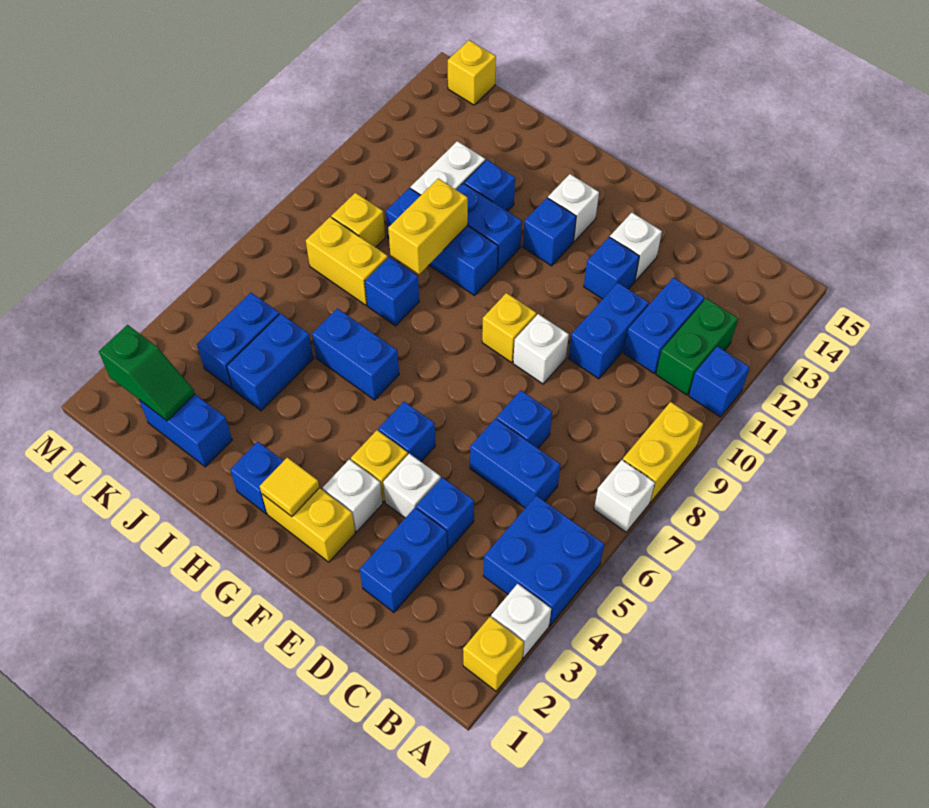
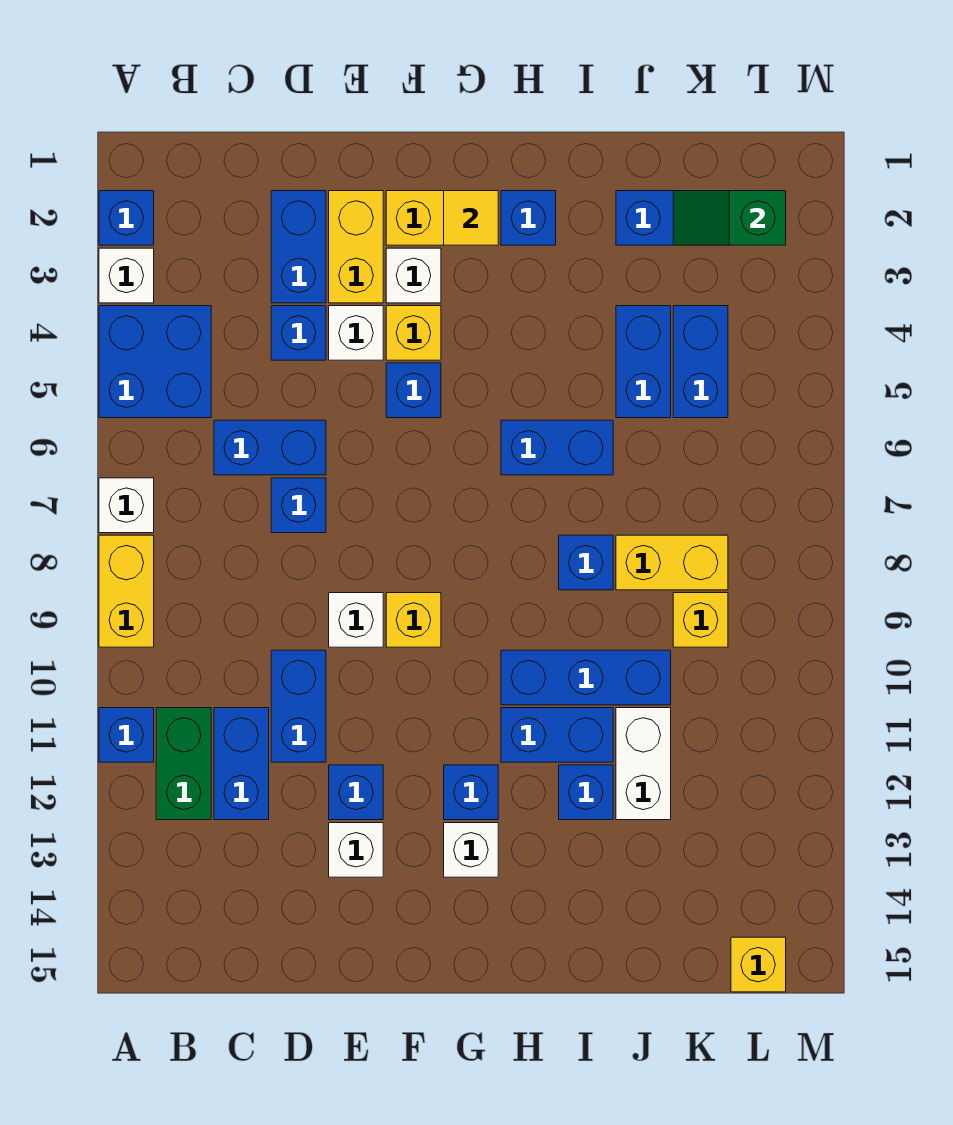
yellow brick A2 level 1 -> blue brick A2 level 1
yellow brick I9:I10 level 2 -> yellow brick E2:E3 level 1

